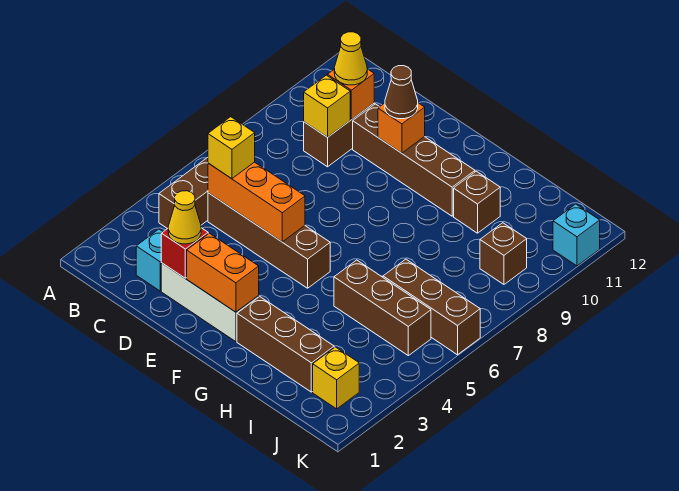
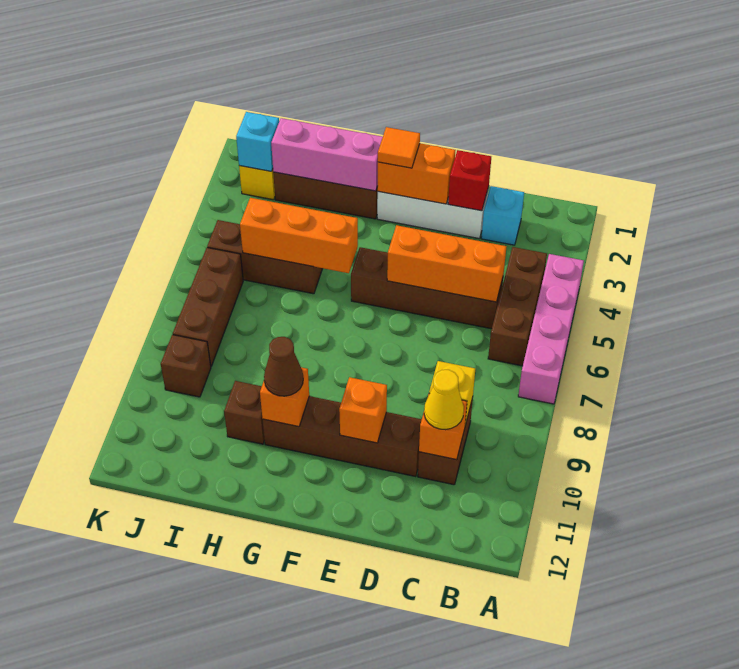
none -> pink brick A4:A7 level 1
yellow brick C5 level 3 -> none
yellow cone D2 level 3 -> none
brown cone E10 level 3 -> brown cone G10 level 3
none -> orange tile F2 level 3
none -> pink brick G2:I2 level 2
none -> orange brick G5:I5 level 2
none -> orange brick G10 level 2
brown brick I6:K6 level 1 -> brown brick J6:J8 level 1
cyan brick K11 level 1 -> cyan brick J2 level 2

